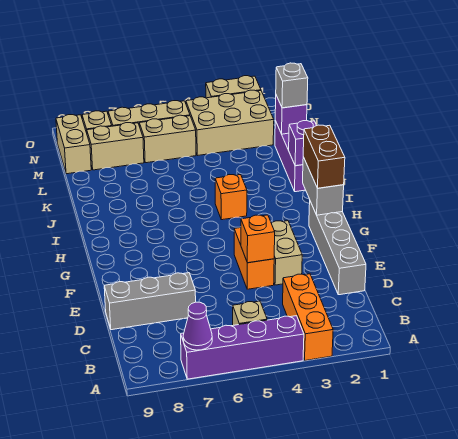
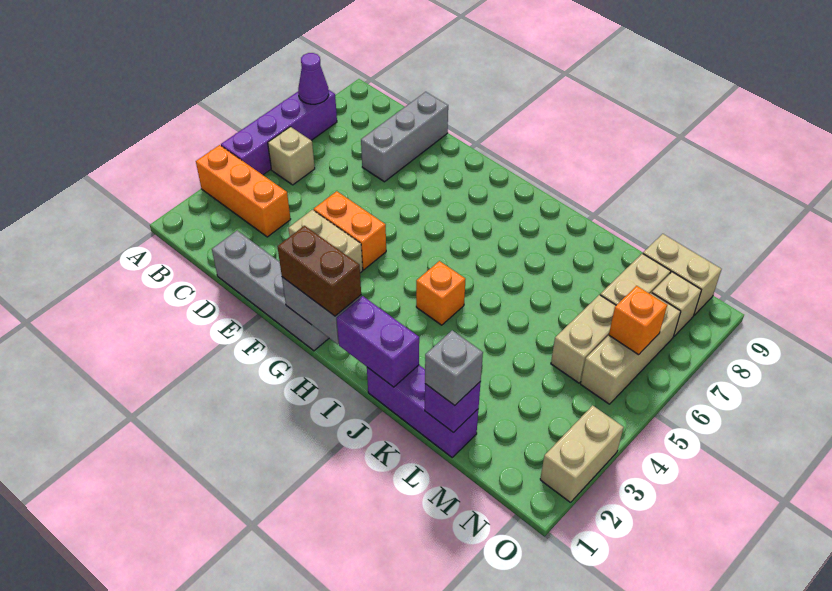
orange brick E4 level 2 -> orange brick N6 level 2
purple brick J1 level 2 -> purple brick I1:J1 level 2
tan brick M2:N4 level 1 -> none

